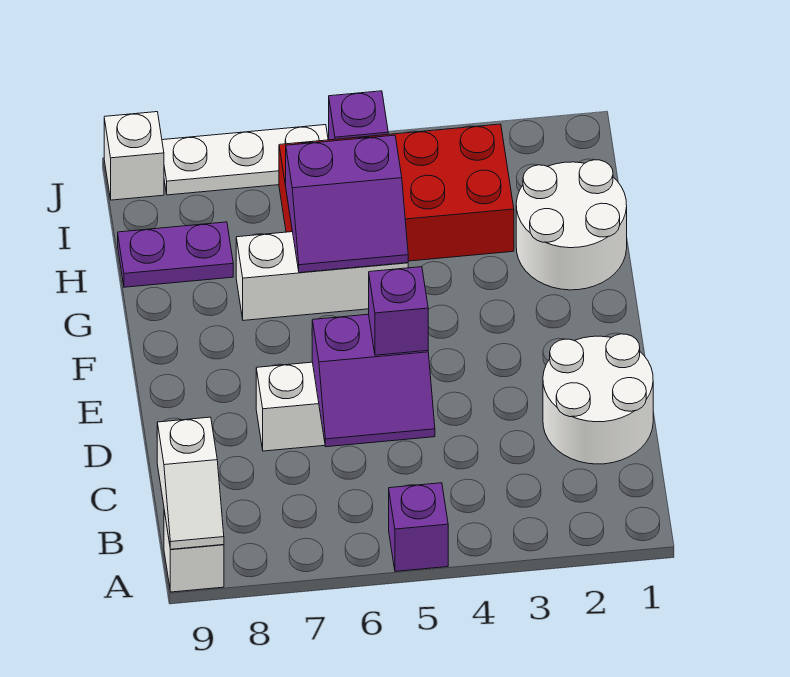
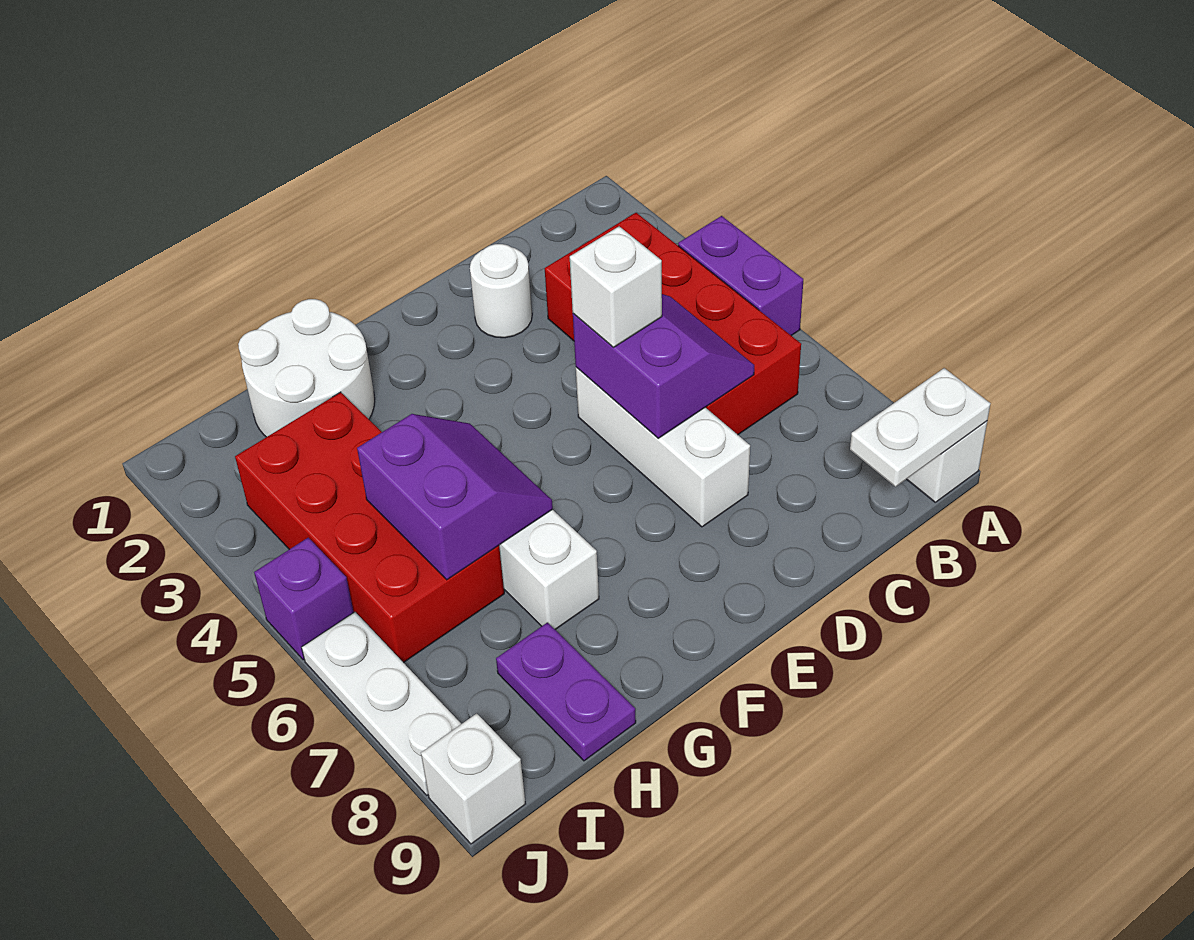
purple brick A5 level 1 -> purple brick A4:A5 level 1
white slope A9:B9 level 2 top B -> white plate A9:B9 level 2
none -> red brick B3:C6 level 1
white round brick C1:D2 level 1 -> white round brick D2 level 1
purple brick D5 level 3 -> white brick D5 level 3

